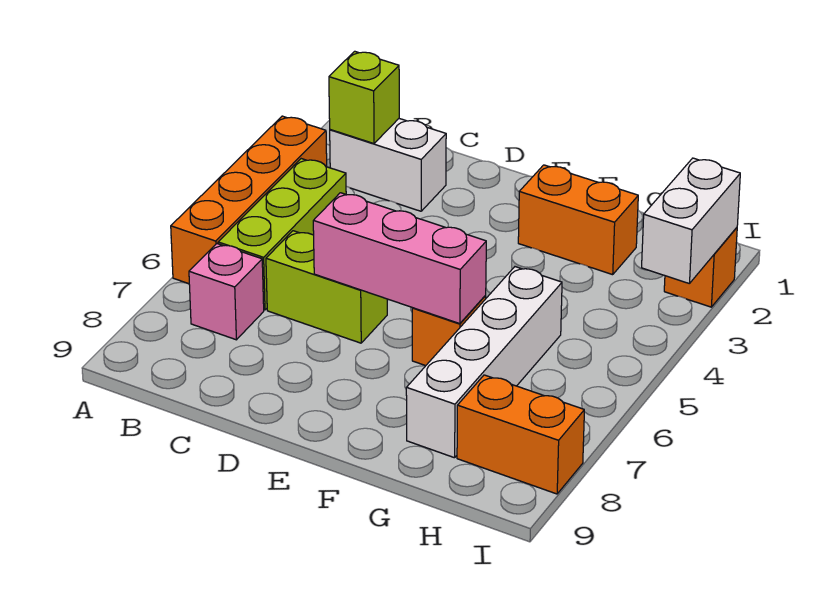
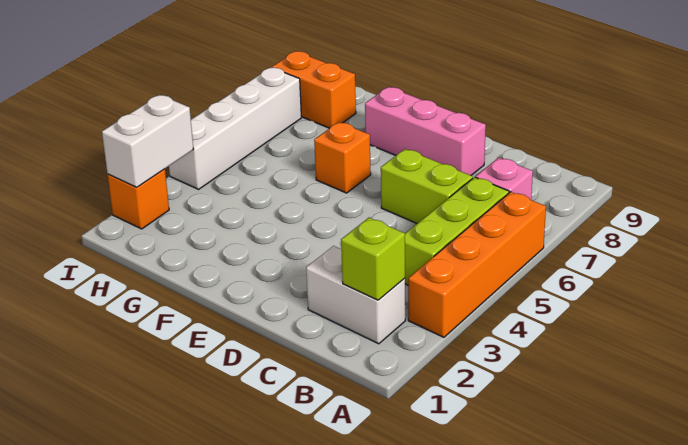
pink brick D6:F6 level 2 -> pink brick D8:F8 level 1
orange brick F2:G2 level 1 -> none
white brick G5:G8 level 1 -> white brick I4:I7 level 1

